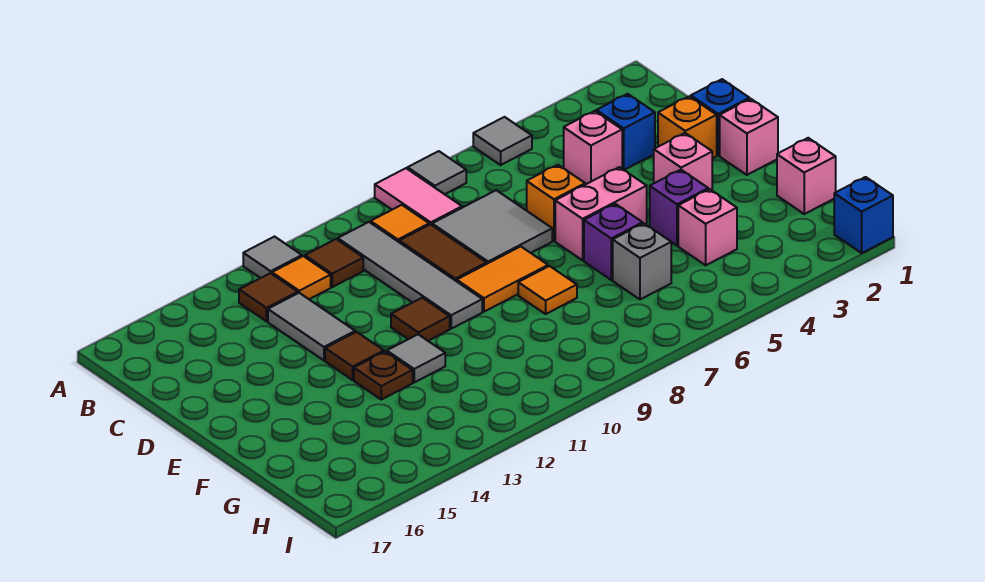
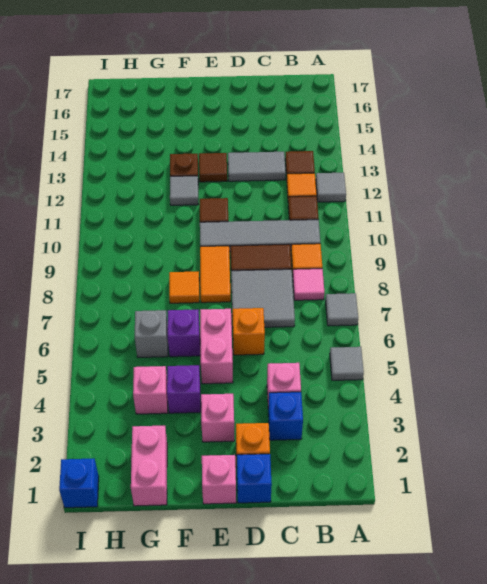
pink tile A8:B8 level 1 -> pink tile B8 level 1
pink brick G1 level 1 -> pink brick G1:G2 level 1

